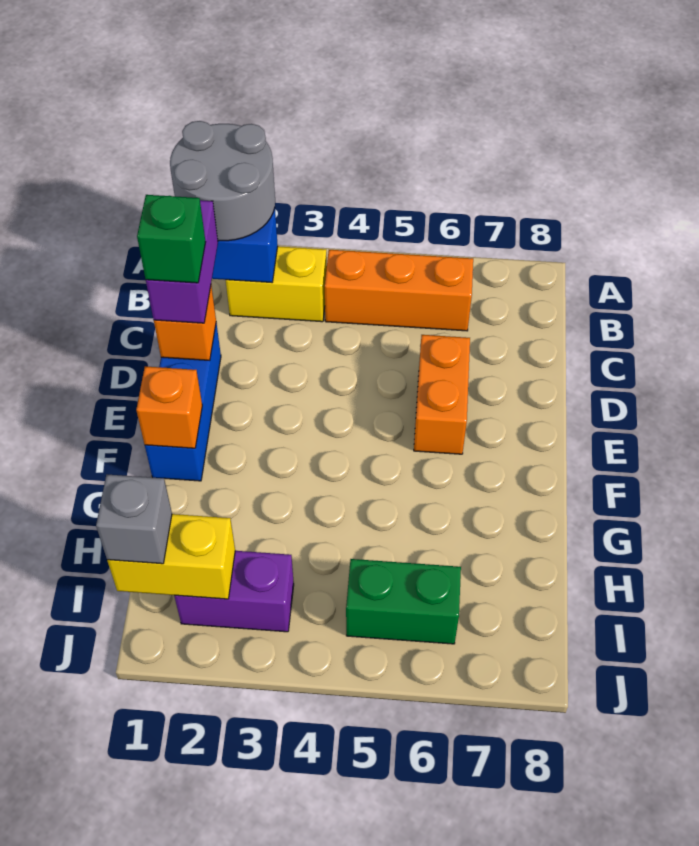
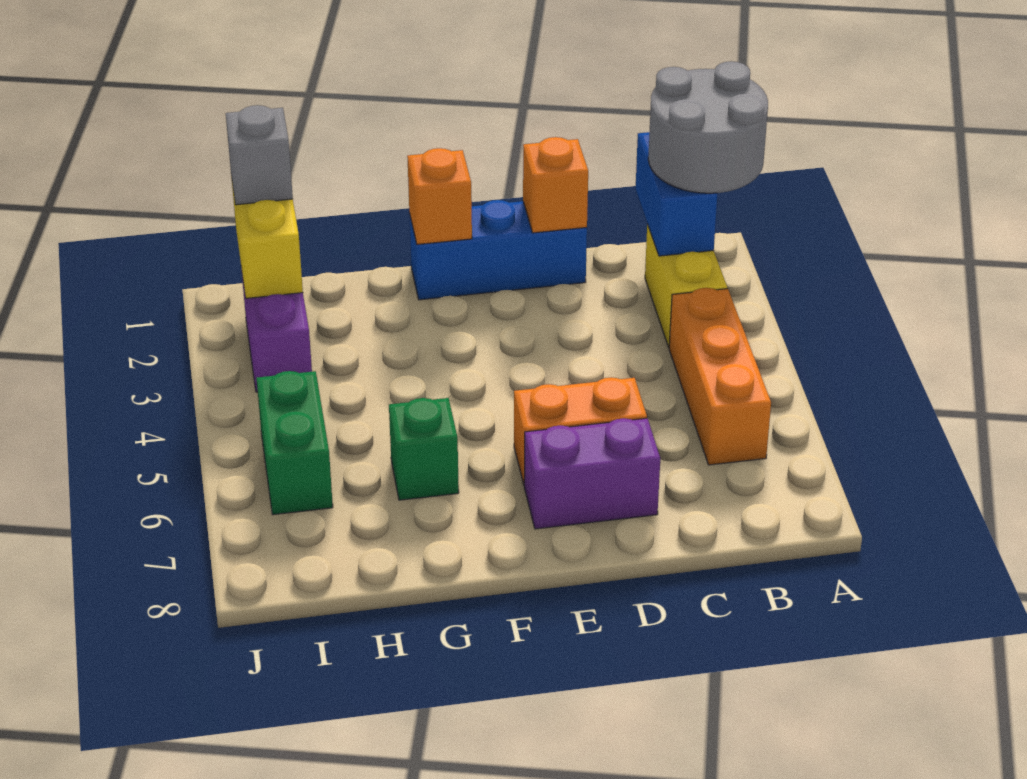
purple brick C1:D1 level 3 -> purple brick D7:E7 level 1
green brick D1 level 4 -> green brick G6 level 1

